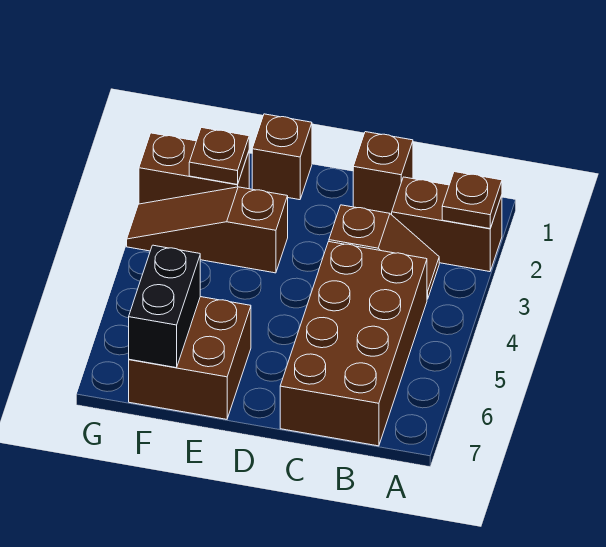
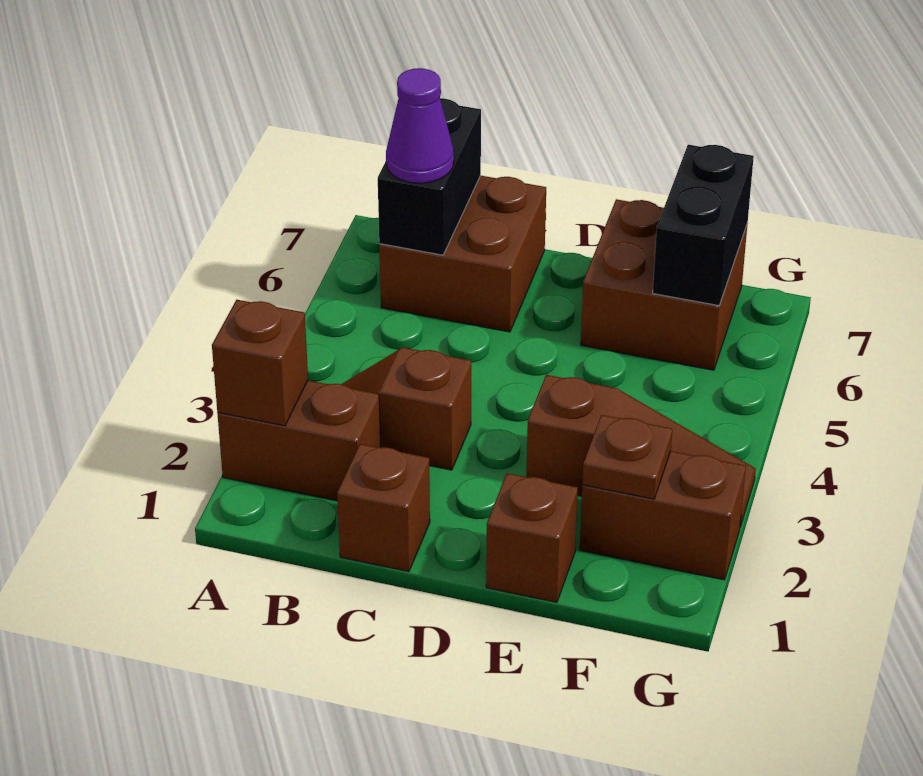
brown plate A2 level 2 -> brown brick A2 level 2
brown brick B4:C7 level 1 -> brown brick B6:C7 level 1
none -> black brick B6:B7 level 2
none -> purple cone B6 level 3

